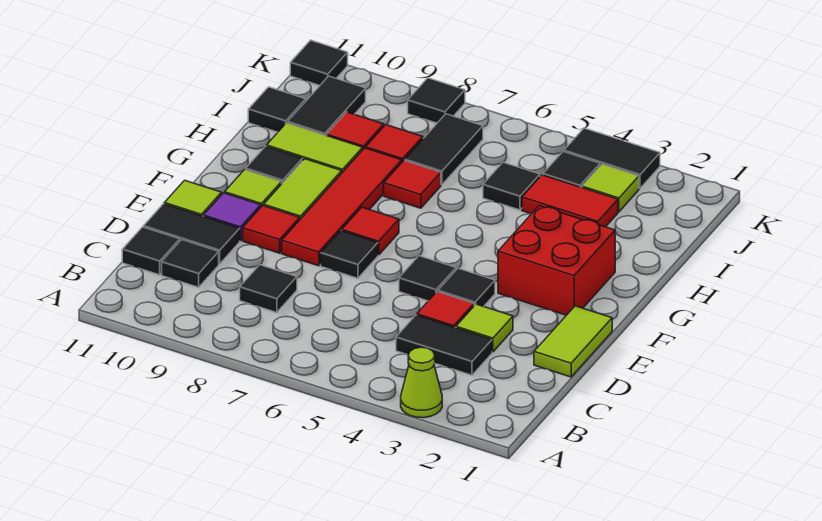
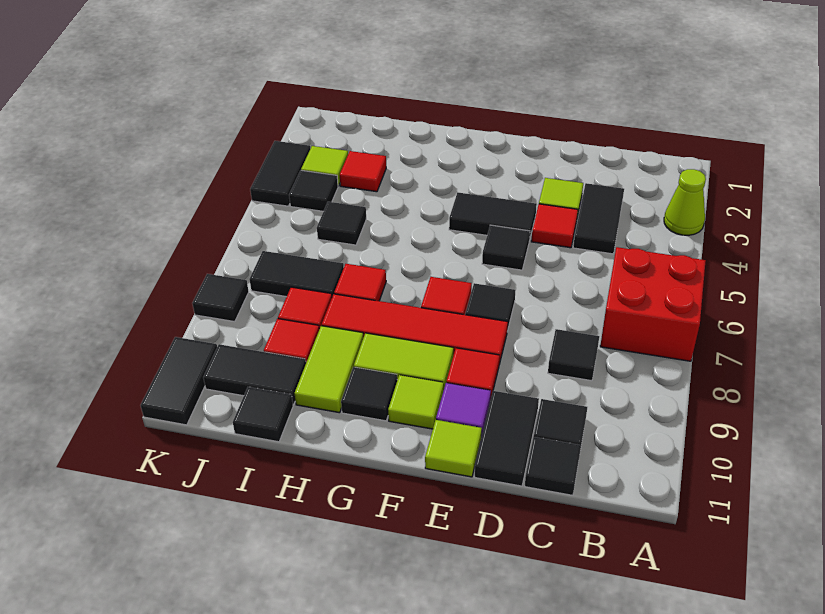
lime tile D1:E1 level 1 -> none
black tile E4 level 1 -> black tile E4:F4 level 1
red brick F2:G3 level 1 -> red brick A6:B7 level 1
red tile I3:I4 level 1 -> red tile I3 level 1
black tile K11 level 1 -> black tile K10:K11 level 1

